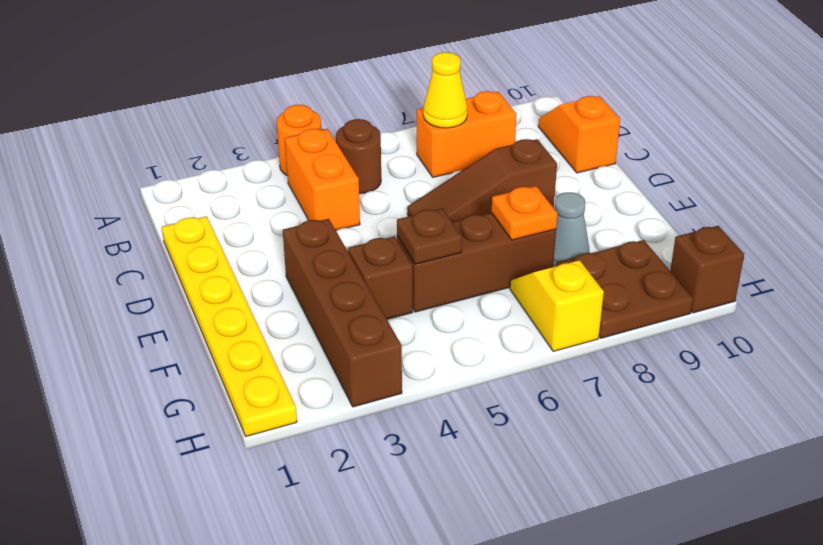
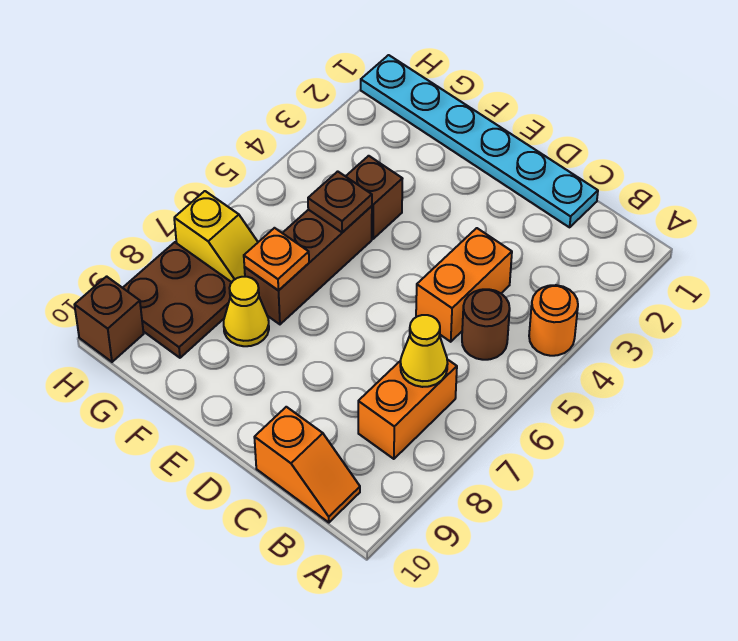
orange brick B4:C4 level 1 -> orange brick C4:C5 level 1
yellow plate C1:H1 level 1 -> cyan plate C1:H1 level 1
brown slope D6:D8 level 1 top 8 -> none
brown brick E3:H3 level 1 -> none
grey cone F8 level 1 -> yellow cone F8 level 1

